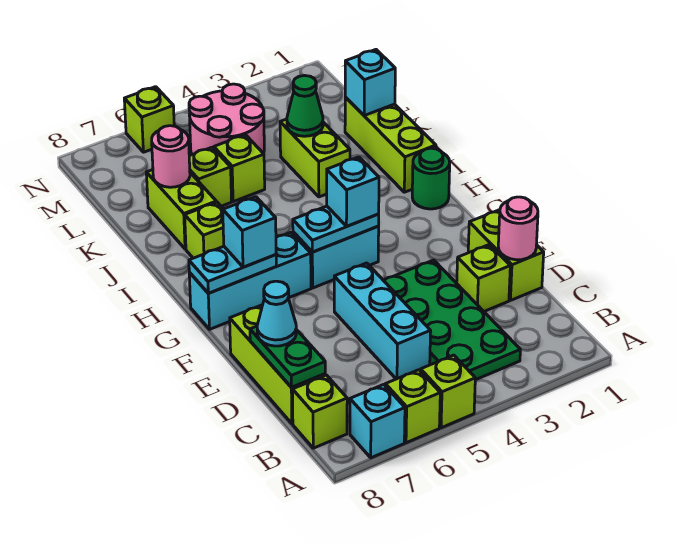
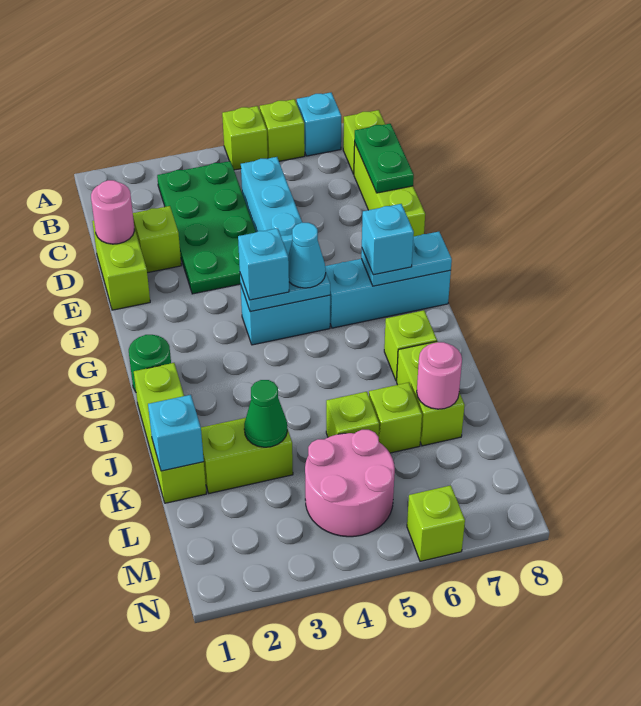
cyan cone D8 level 3 -> cyan cone G5 level 3
lime brick J3:K3 level 1 -> lime brick K2:K3 level 1

